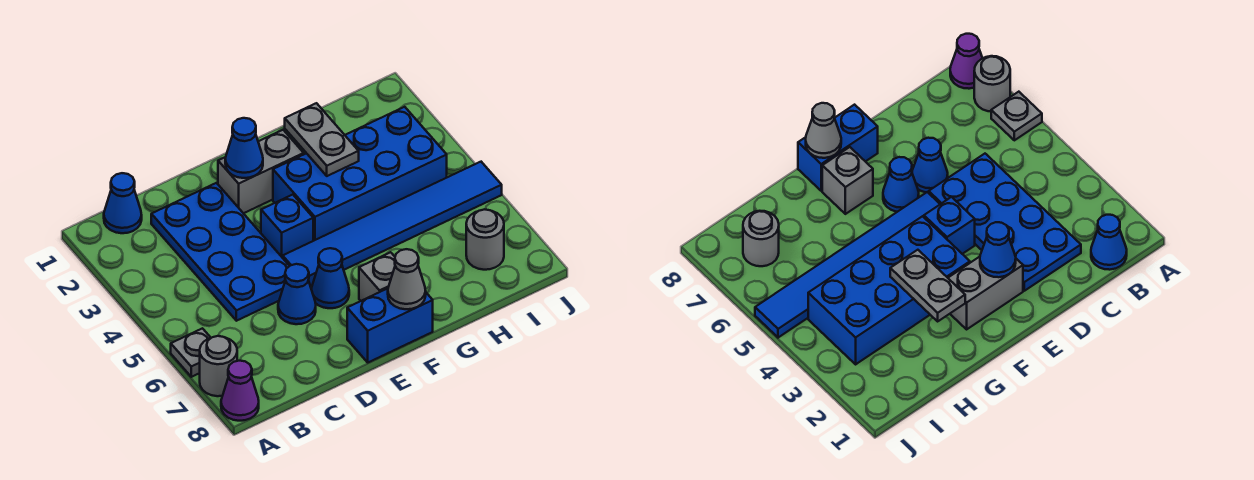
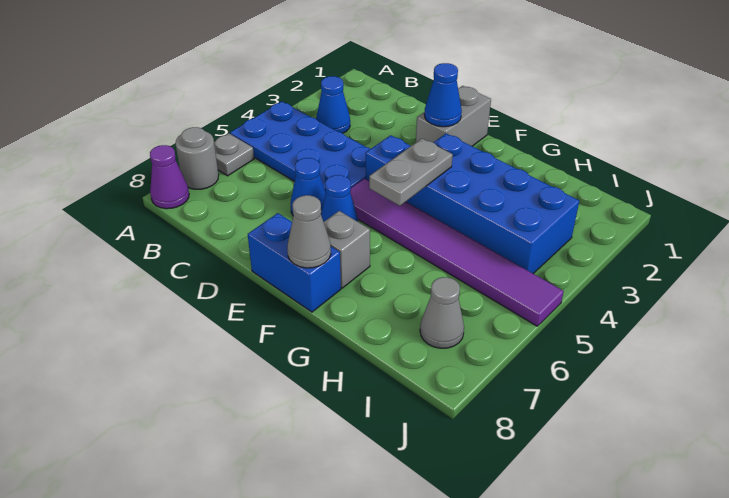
blue cone B1 level 1 -> blue cone B3 level 1
blue plate C2:D5 level 1 -> blue plate A4:D5 level 1
grey brick E2:F2 level 1 -> grey brick E1:E2 level 1
blue tile E5:J5 level 1 -> purple tile E5:J5 level 1
grey plate G2:G3 level 2 -> grey plate F4:F5 level 2
grey round brick I7 level 1 -> grey cone I7 level 1

